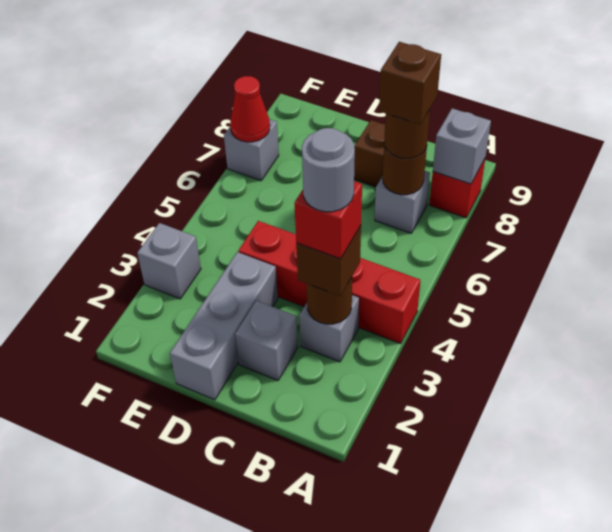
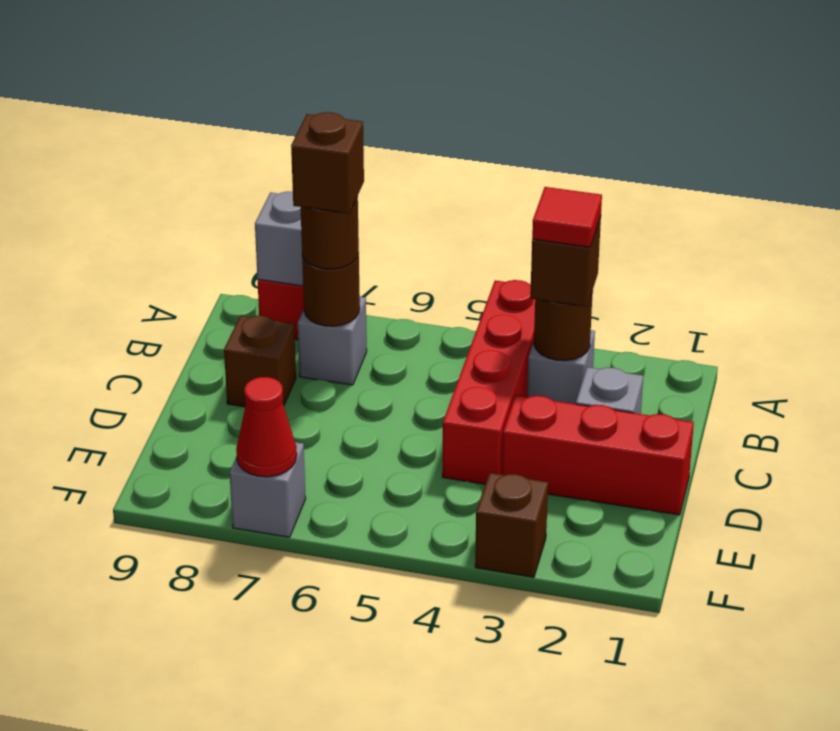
red brick B3 level 4 -> red tile B3 level 4
grey round brick B3 level 5 -> none
grey brick D1:D3 level 1 -> red brick D1:D3 level 1
grey brick F3 level 1 -> brown brick F3 level 1

